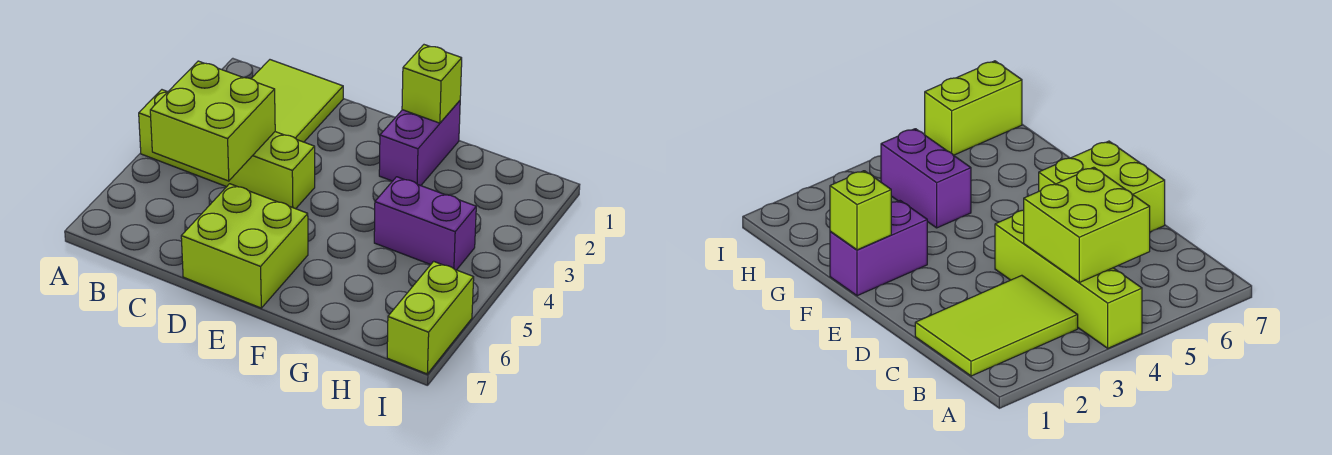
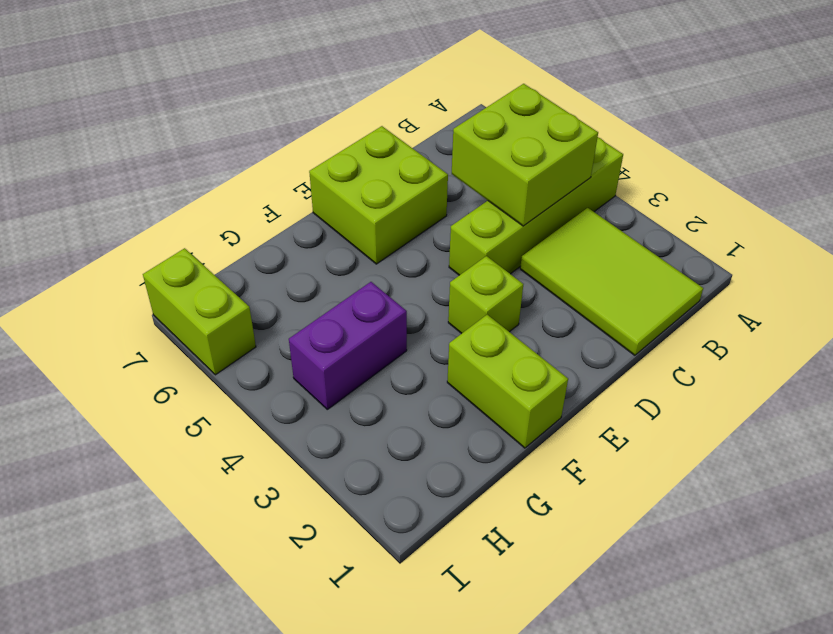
purple brick F1:F2 level 1 -> lime brick F1:F2 level 1
lime brick F1 level 2 -> lime brick E3 level 1

